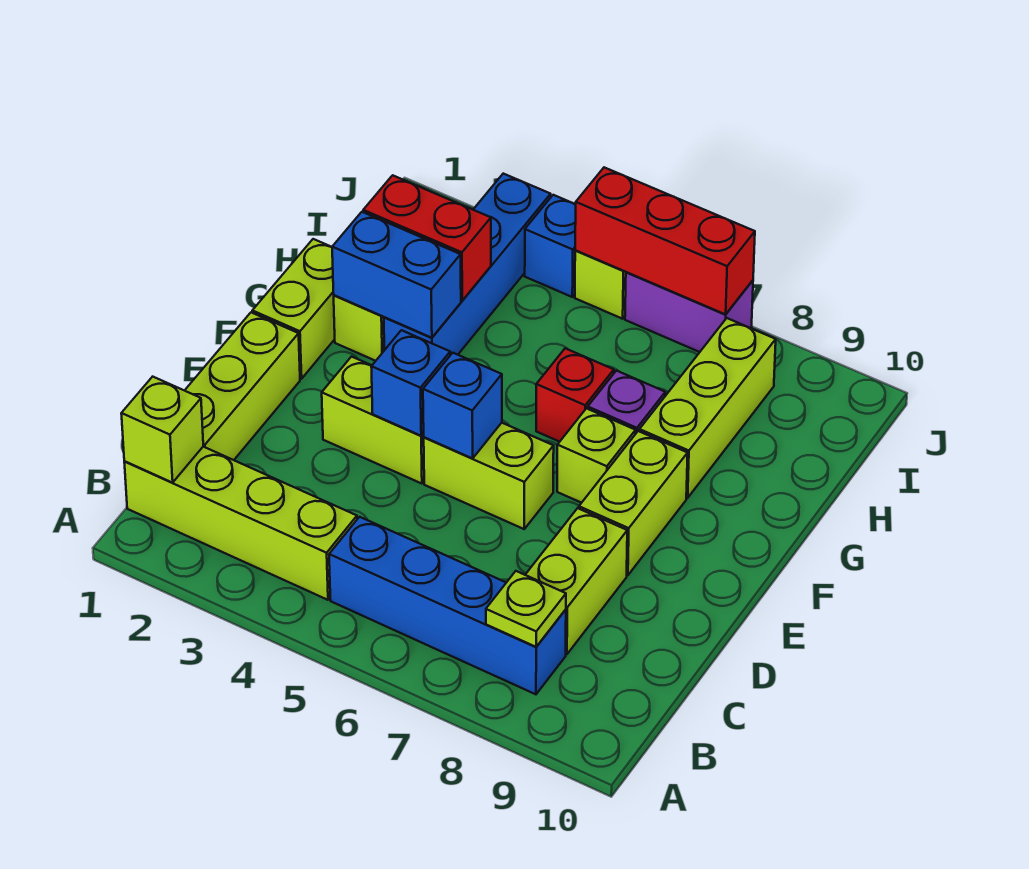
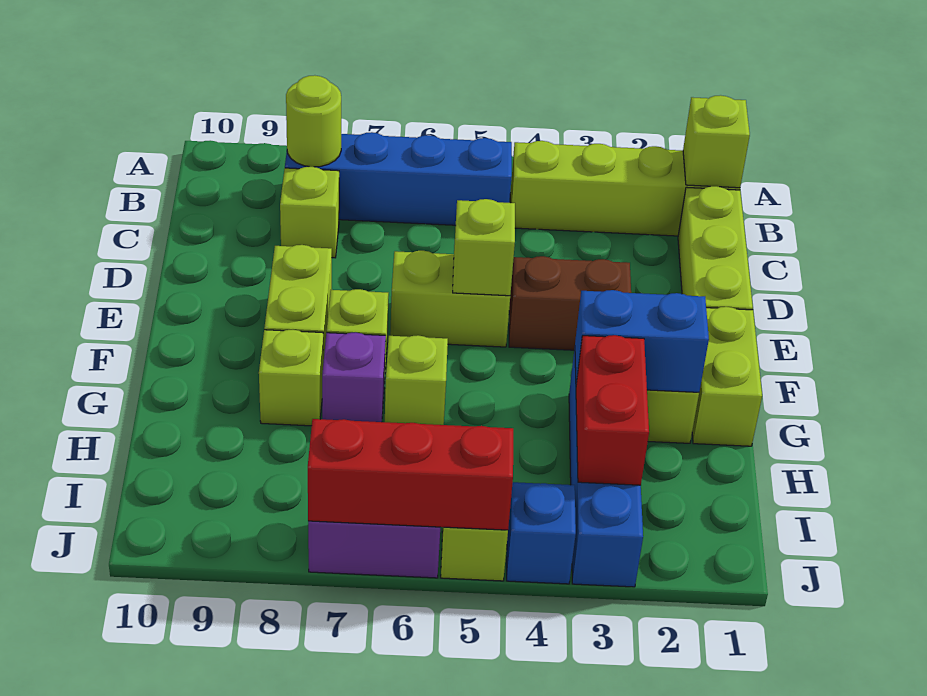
lime plate B8 level 2 -> lime round brick B8 level 2
lime brick C8:D8 level 1 -> lime brick C8 level 1
lime brick E3:E4 level 1 -> brown brick E3:E4 level 1
blue brick E4 level 2 -> none
blue brick E5 level 2 -> lime brick E5 level 2
red brick G6 level 1 -> lime brick G6 level 1
lime brick G8:I8 level 1 -> lime brick G8 level 1
red brick H2:H3 level 2 -> red brick H3:I3 level 2

